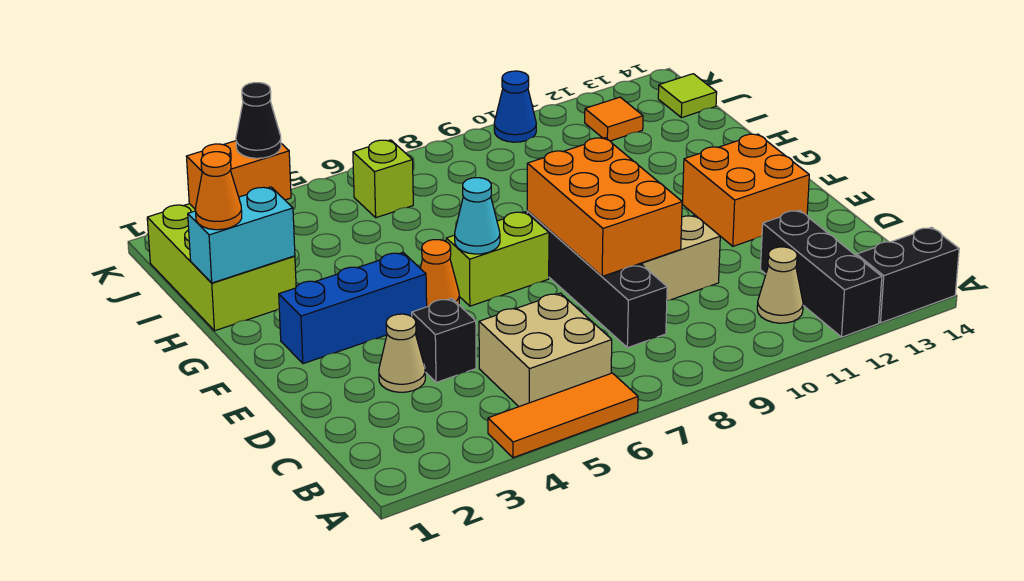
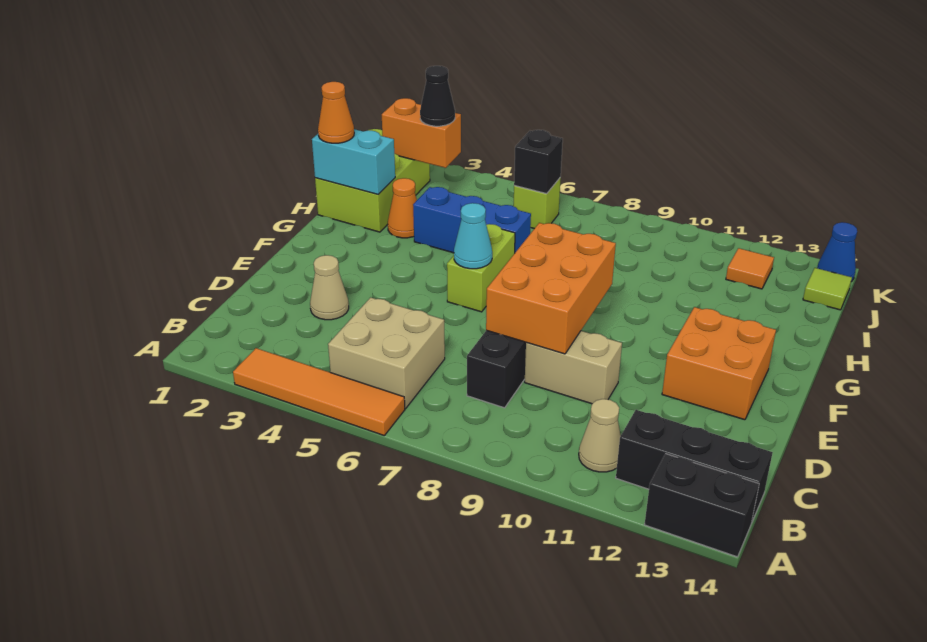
orange tile A4:A6 level 1 -> orange tile A3:A6 level 1
black brick A12:C12 level 1 -> black brick B12:B14 level 1
black brick D4 level 1 -> black brick J6 level 2
blue brick F2:F4 level 1 -> blue brick H4:H6 level 1
orange cone F5 level 1 -> orange cone H3 level 1
lime brick F6:F7 level 1 -> lime brick F6:G6 level 1
blue cone K10 level 1 -> blue cone K14 level 1

